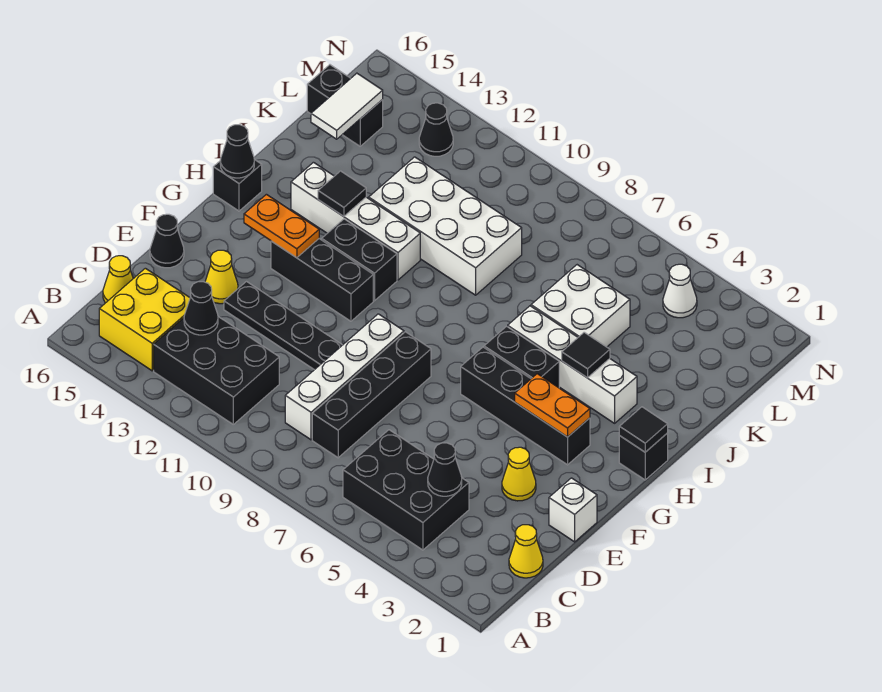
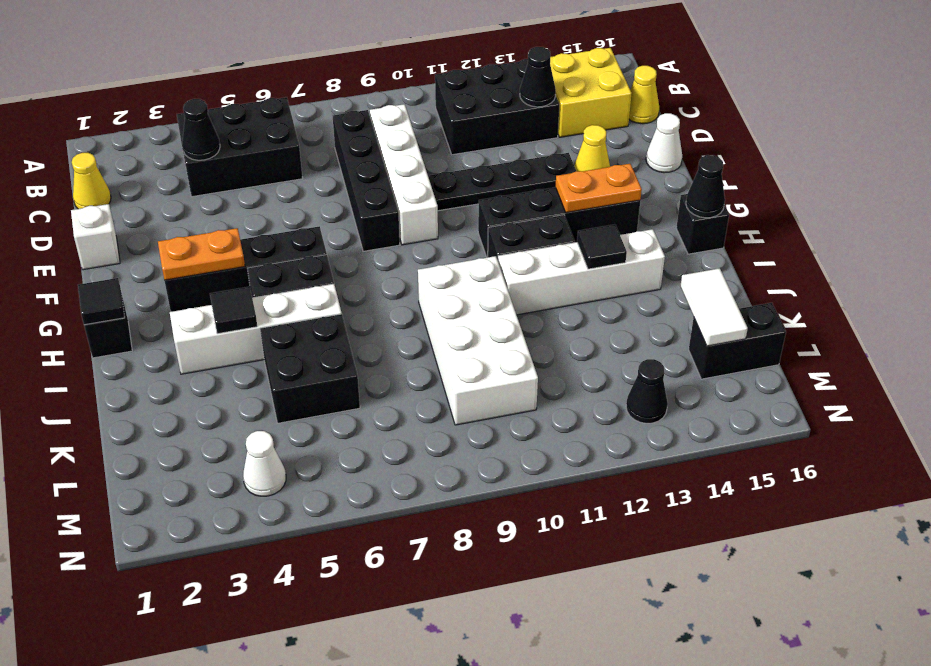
yellow cone E3 level 1 -> none
black cone E16 level 1 -> white cone E16 level 1
black brick G11:G13 level 1 -> black brick G11:G14 level 1
white brick J5:K6 level 1 -> black brick J5:K6 level 1
white brick J9:K12 level 1 -> white brick I9:L10 level 1

